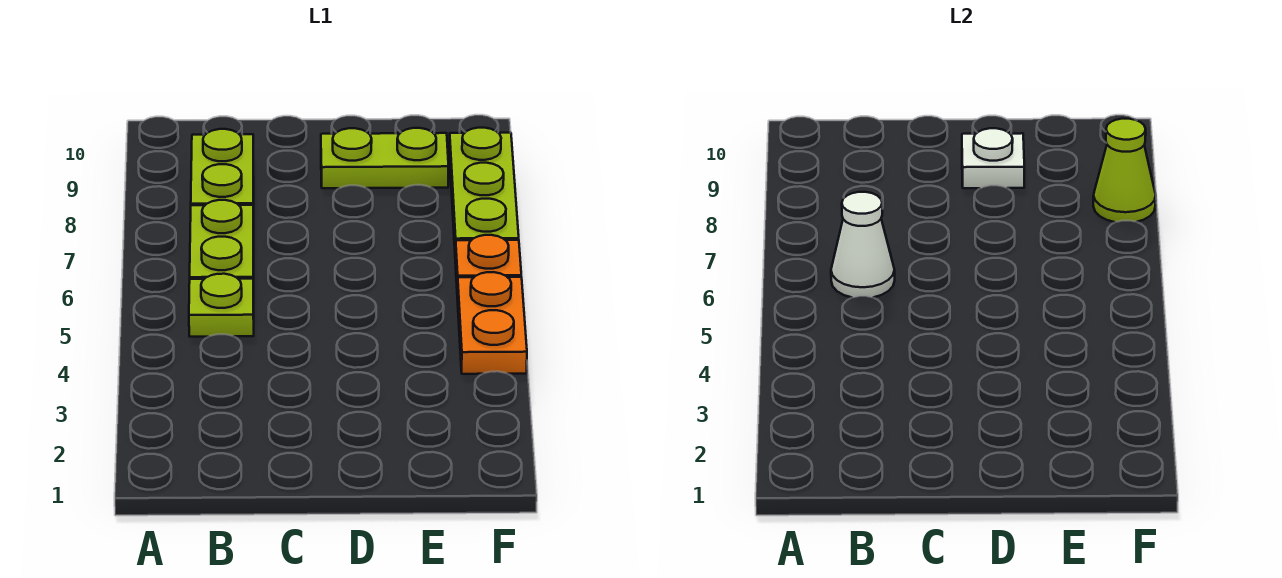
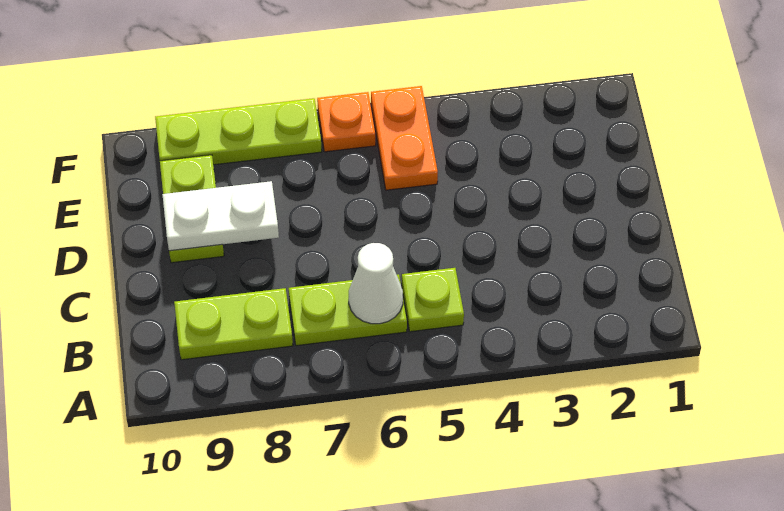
white plate D9 level 2 -> white plate D8:D9 level 2
orange plate F4:F5 level 1 -> orange plate E5:F5 level 1
lime cone F8 level 2 -> none

